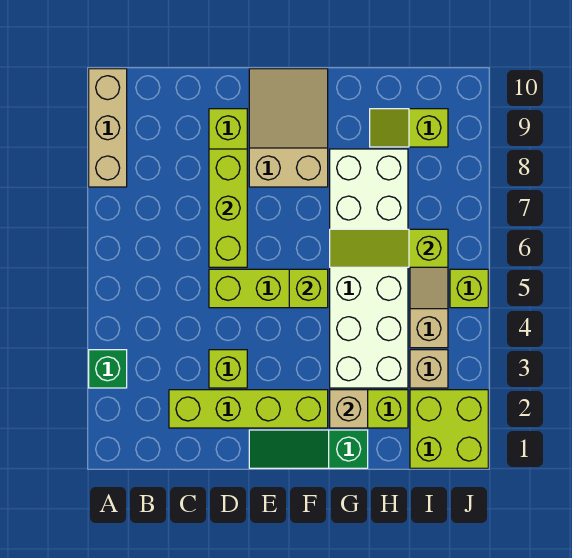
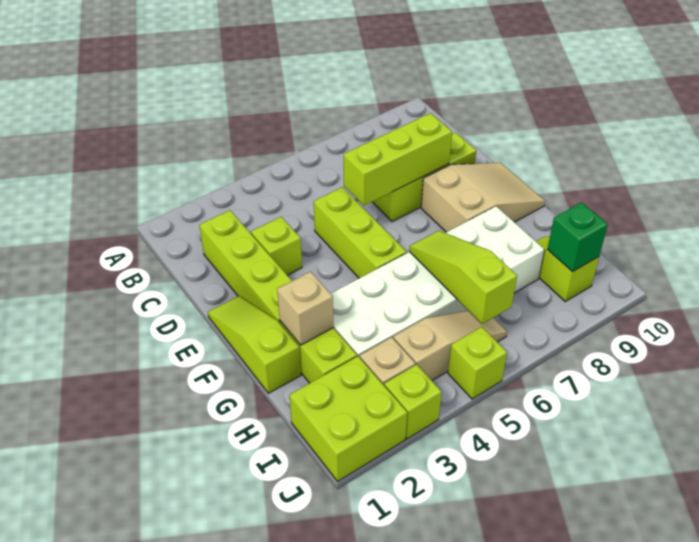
green brick A3 level 1 -> green brick I9 level 2
tan brick A8:A10 level 1 -> none
green slope E1:G1 level 1 top G -> lime slope E1:G1 level 1 top G
lime brick F5 level 2 -> lime brick J3 level 1

